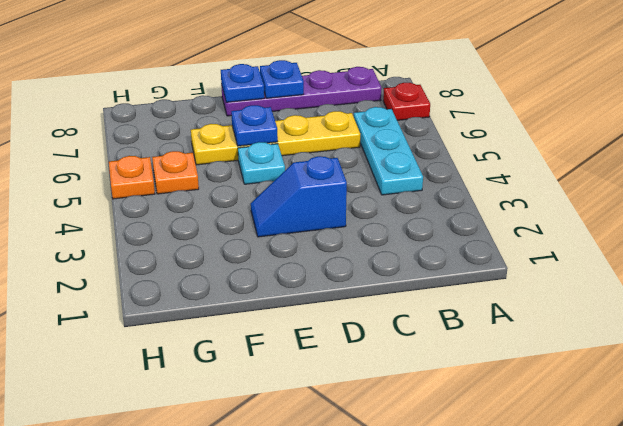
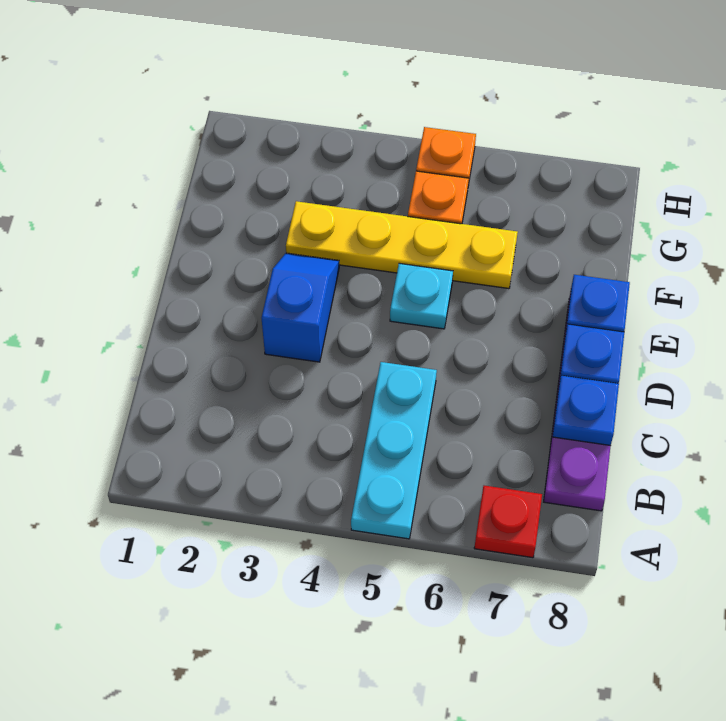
cyan plate B4:B6 level 1 -> cyan plate A5:C5 level 1
yellow plate C6:F6 level 1 -> yellow plate F3:F6 level 1
blue plate E6 level 2 -> blue plate C8 level 2

